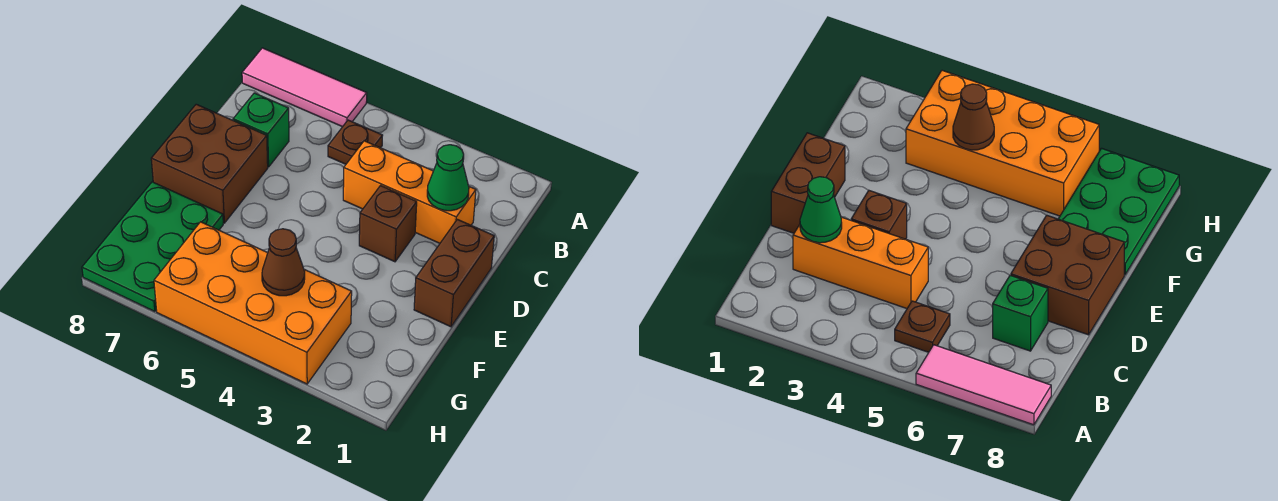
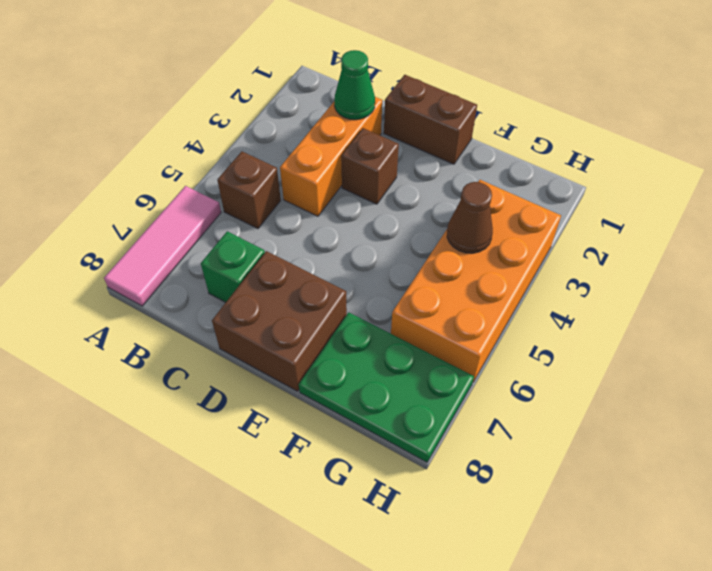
brown plate B5 level 1 -> brown brick B5 level 1

